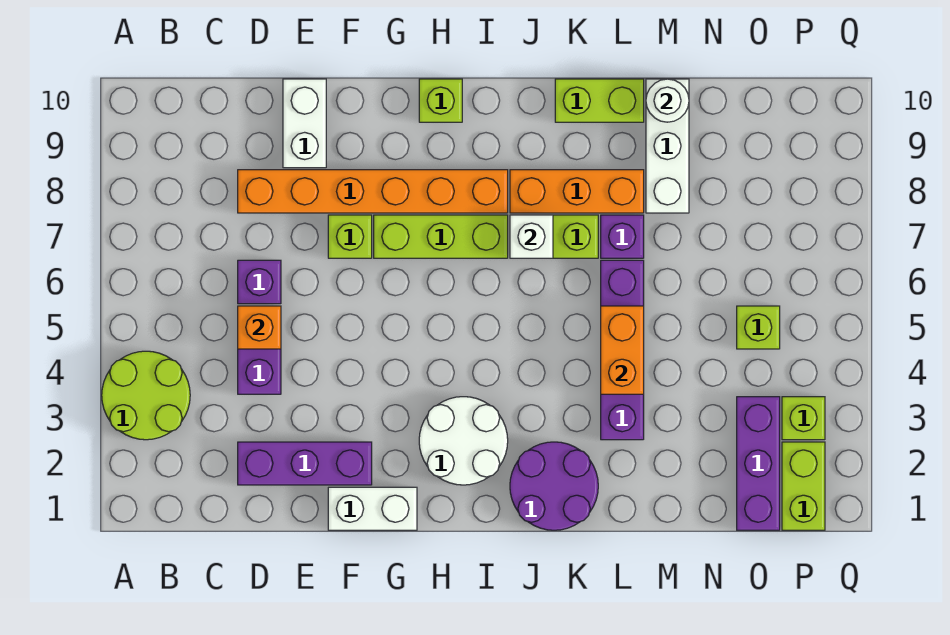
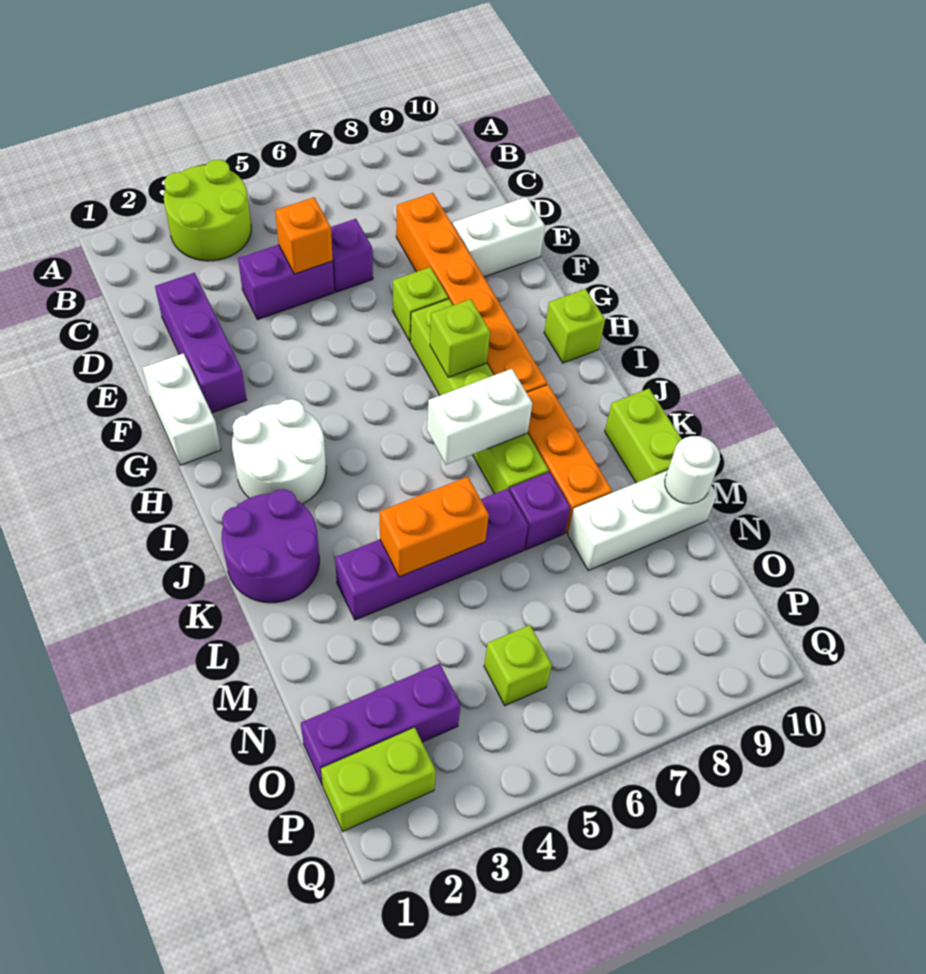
white brick J7 level 2 -> white brick J6:J7 level 2
lime brick P3 level 1 -> lime brick H7 level 2

